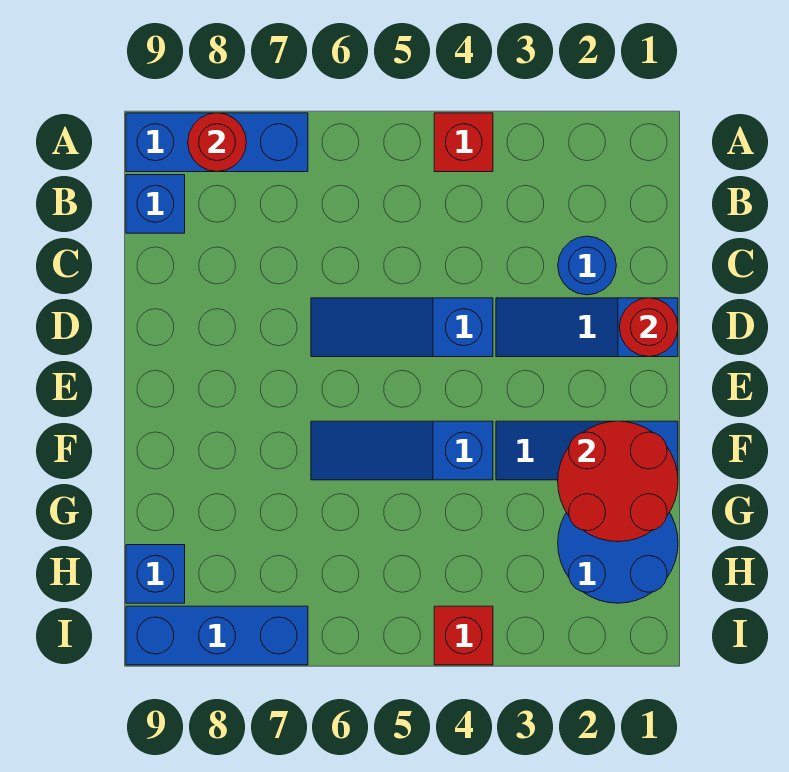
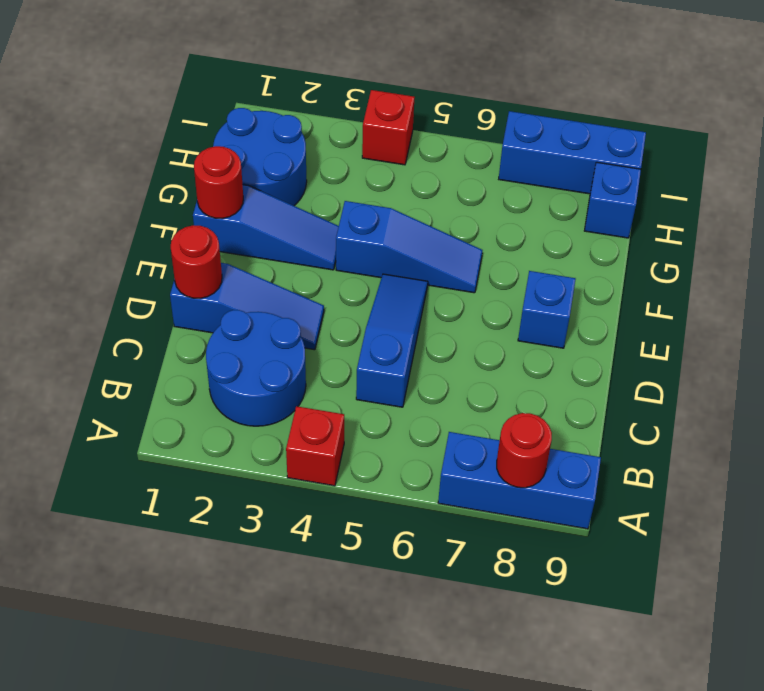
blue brick B9 level 1 -> blue brick E8 level 1
blue round brick C2 level 1 -> blue round brick B2:C3 level 1
blue slope D4:D6 level 1 top 4 -> blue slope C5:E5 level 1 top C
red round brick F1:G2 level 2 -> red round brick F1 level 2

